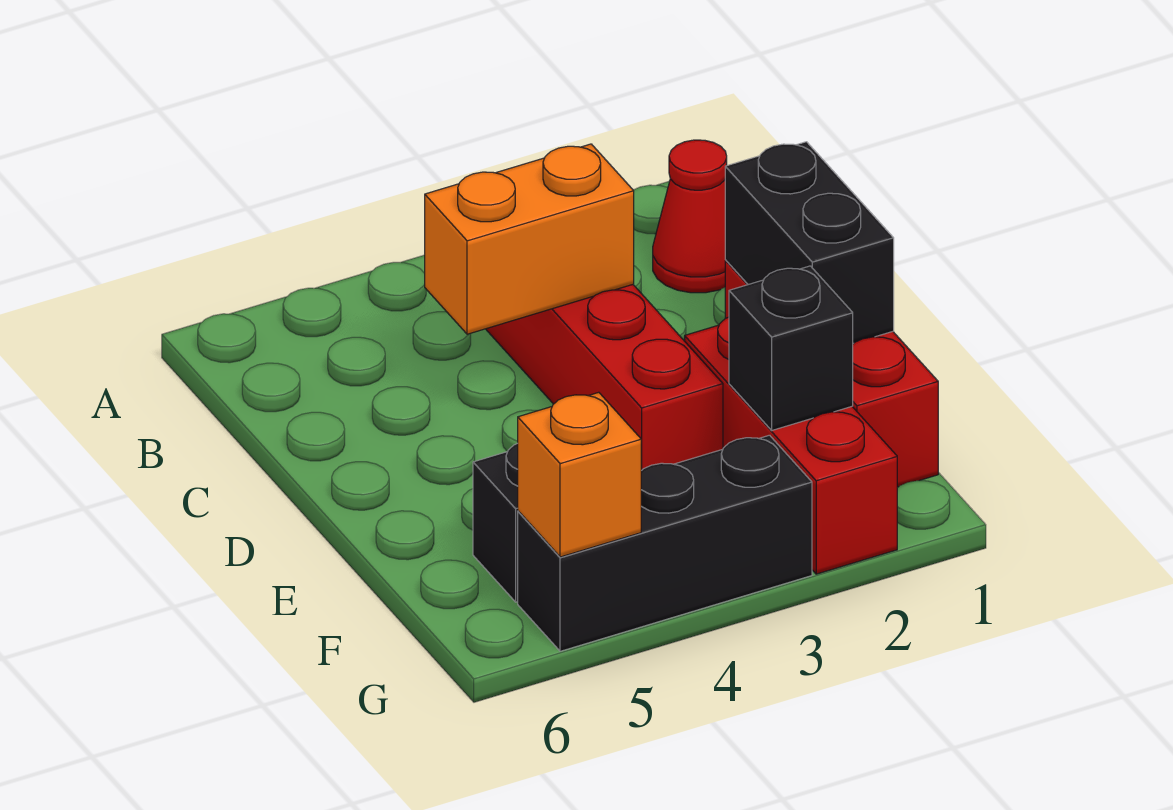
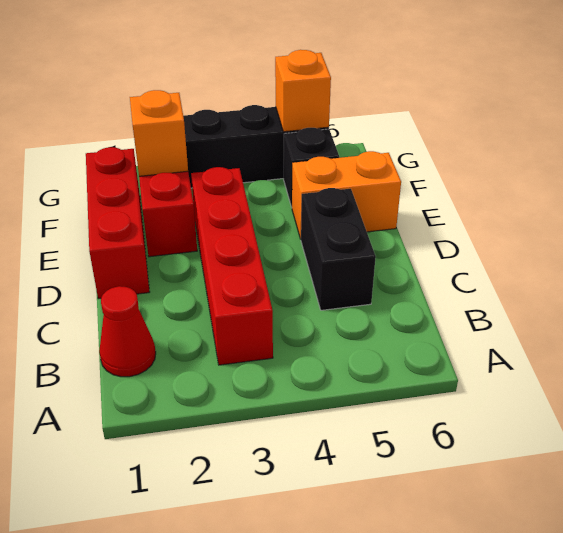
orange brick C3:C4 level 2 -> orange brick E5:E6 level 1
black brick D1:E1 level 2 -> black brick C5:D5 level 1
black brick F2 level 2 -> orange brick F2 level 2

